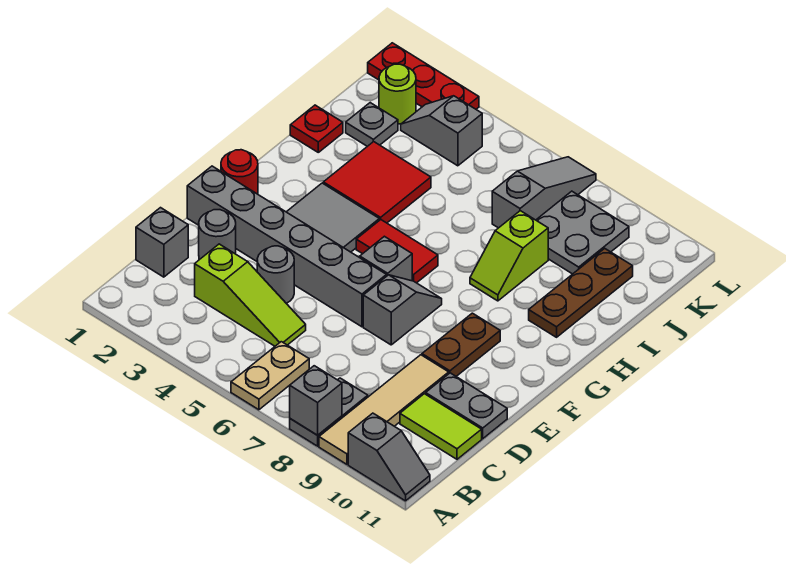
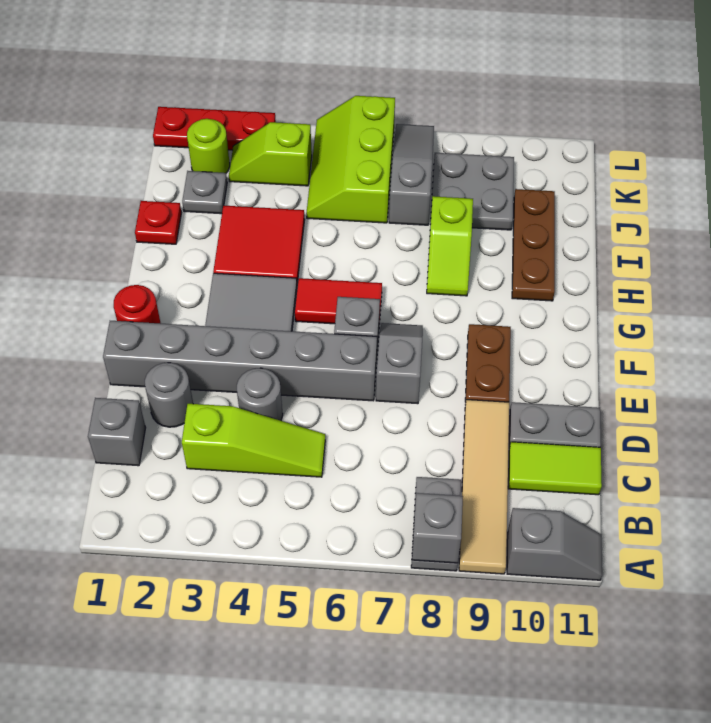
tan plate A6:B6 level 1 -> none
none -> lime slope J5:L6 level 1 top 6
grey slope K3:K4 level 1 top 4 -> lime slope K3:K4 level 1 top 4

